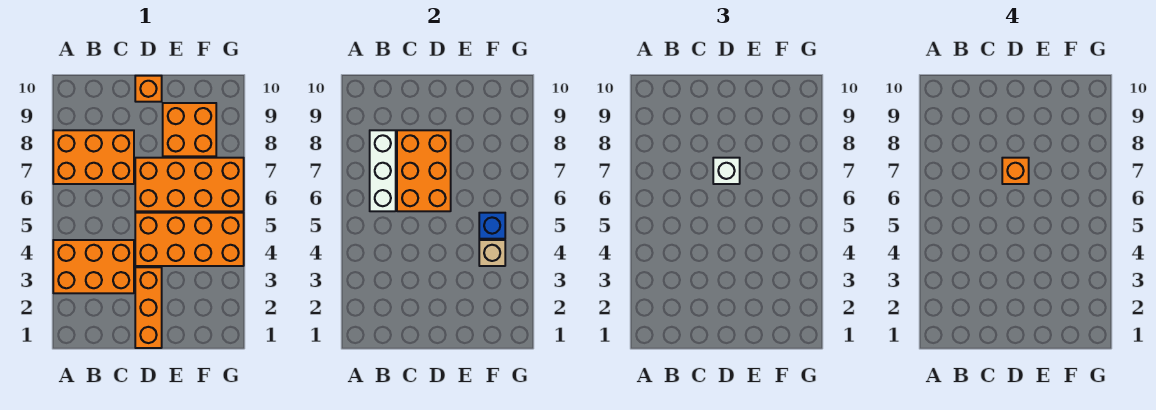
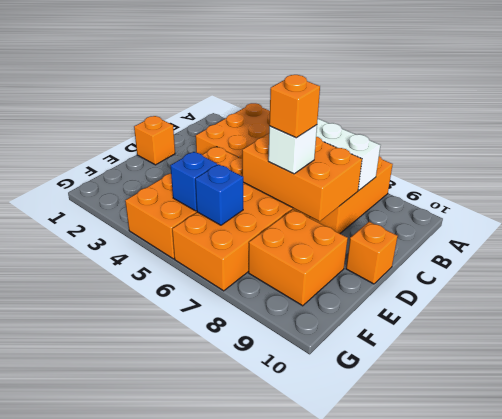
orange brick D1:D3 level 1 -> orange brick D1 level 1
tan brick F4 level 2 -> none
none -> blue brick F6 level 2

